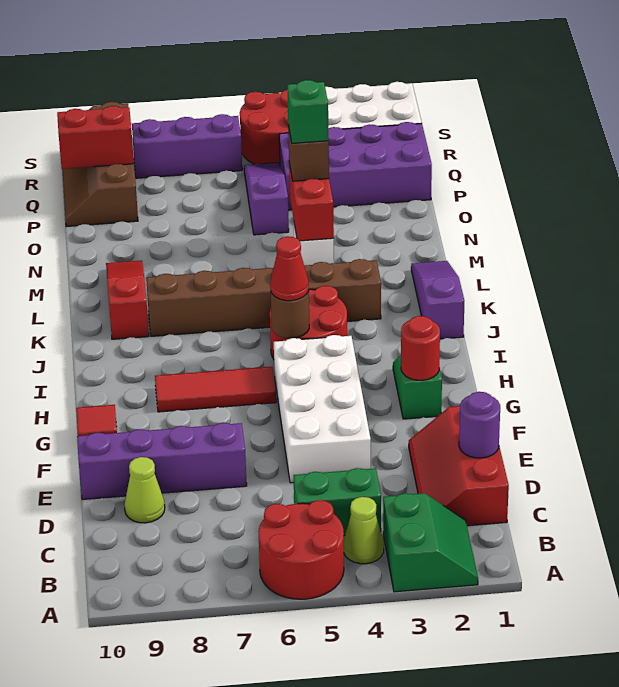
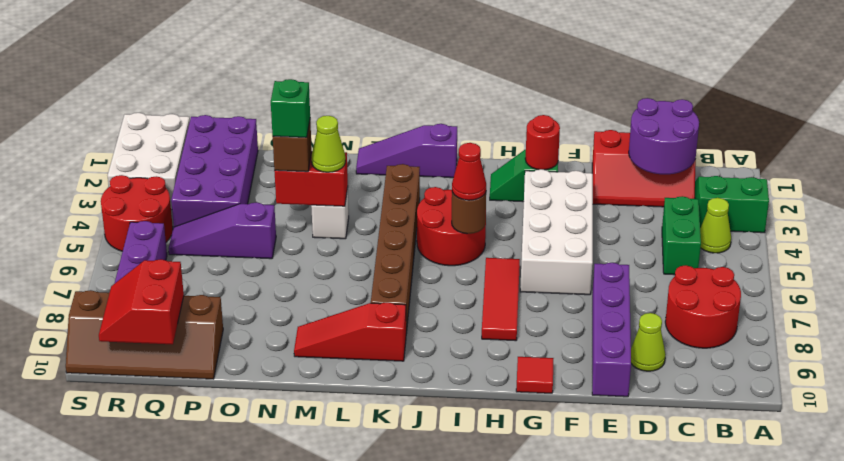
red round brick A5:B6 level 1 -> red round brick B7:C8 level 1
purple round brick D1 level 2 -> purple round brick C1:D2 level 2
white brick E4:H5 level 1 -> white brick F3:G6 level 1
none -> lime cone M4 level 3

